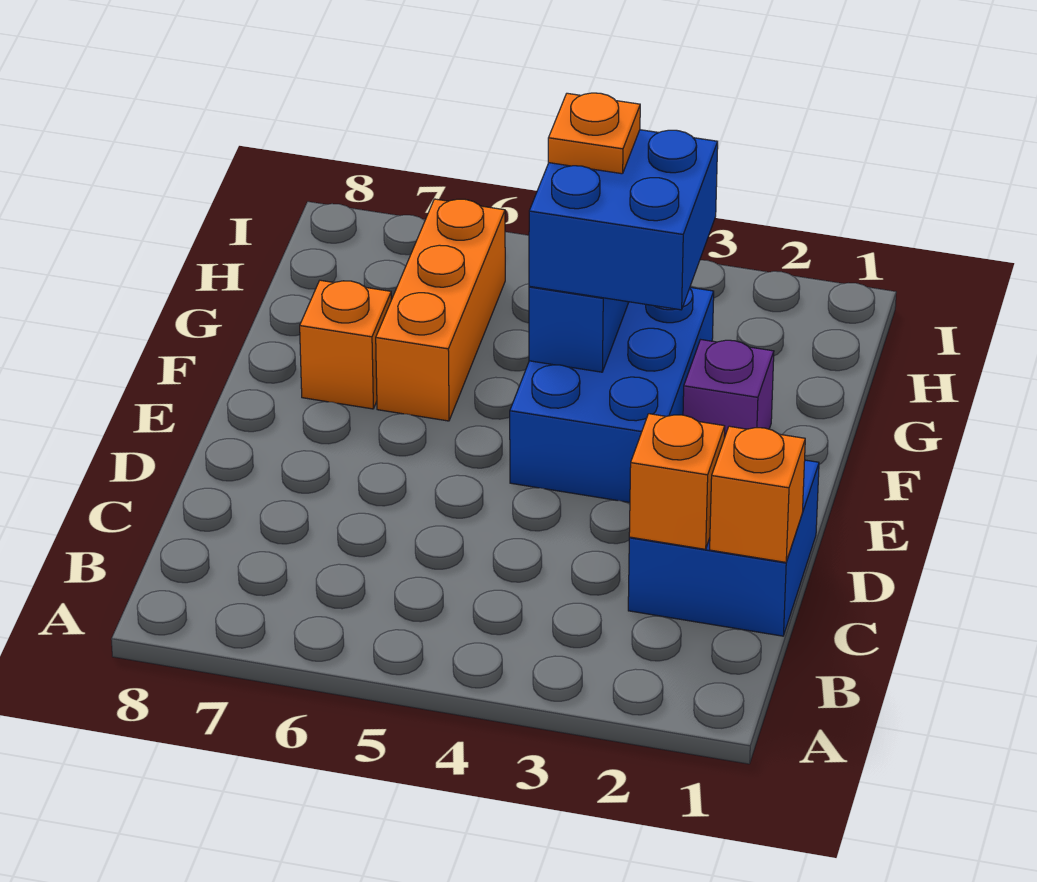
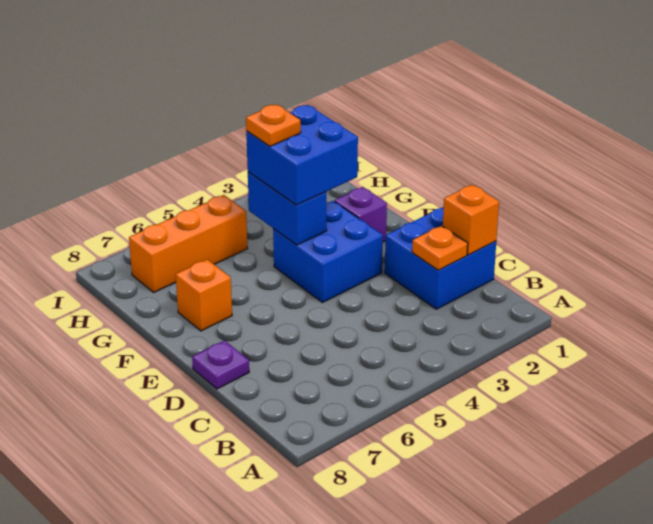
orange brick C2 level 2 -> orange plate C2 level 2
none -> purple plate D8 level 1
blue brick E3:G4 level 1 -> blue brick E3:F4 level 1
orange brick F6:H6 level 1 -> orange brick H5:H7 level 1

